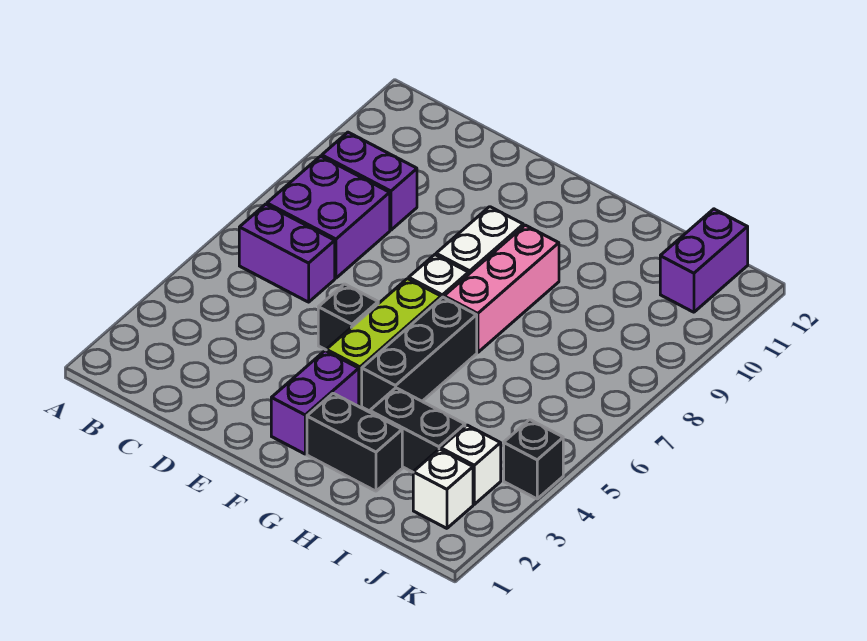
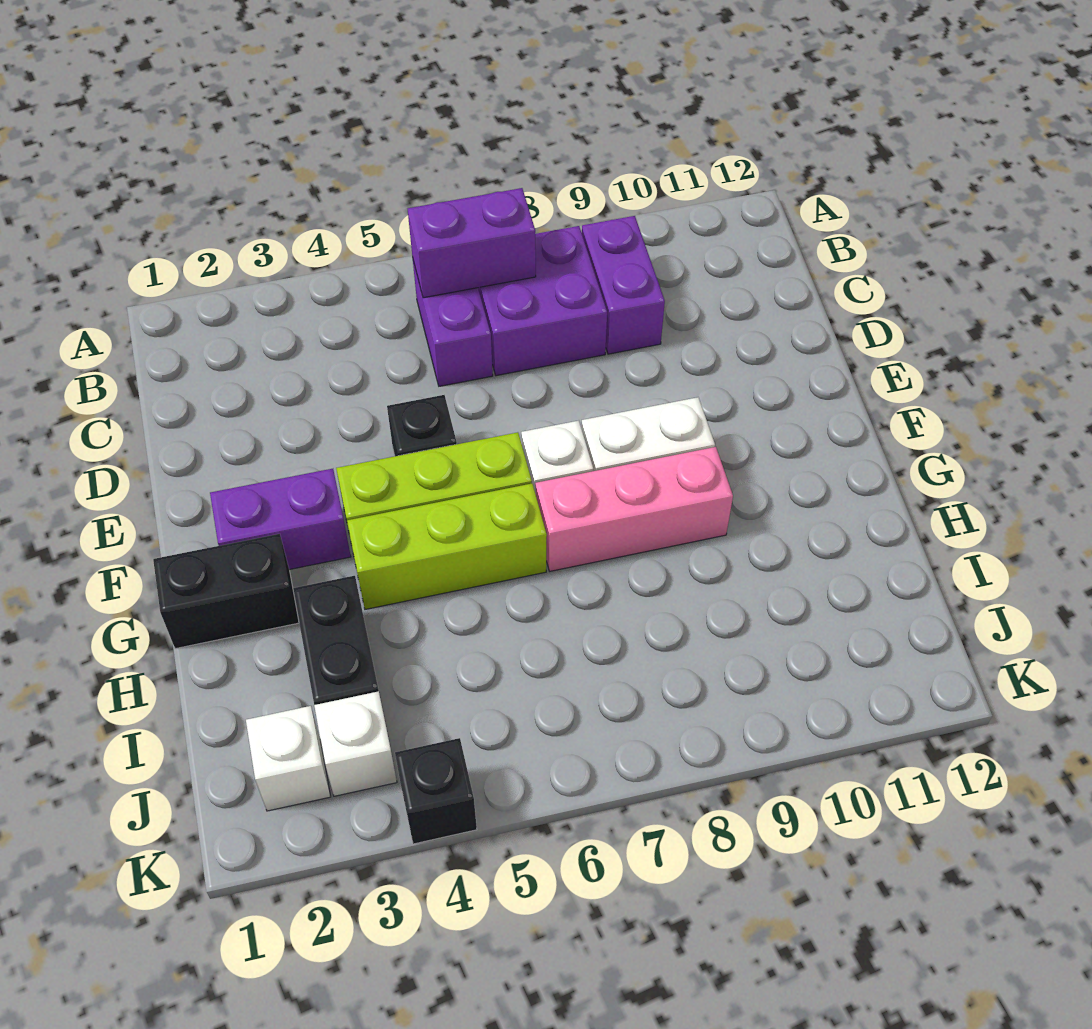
black brick G2:H2 level 1 -> black brick G1:G2 level 1
black brick G4:G6 level 1 -> lime brick G4:G6 level 1
purple brick J11:J12 level 1 -> purple brick B6:B7 level 2

